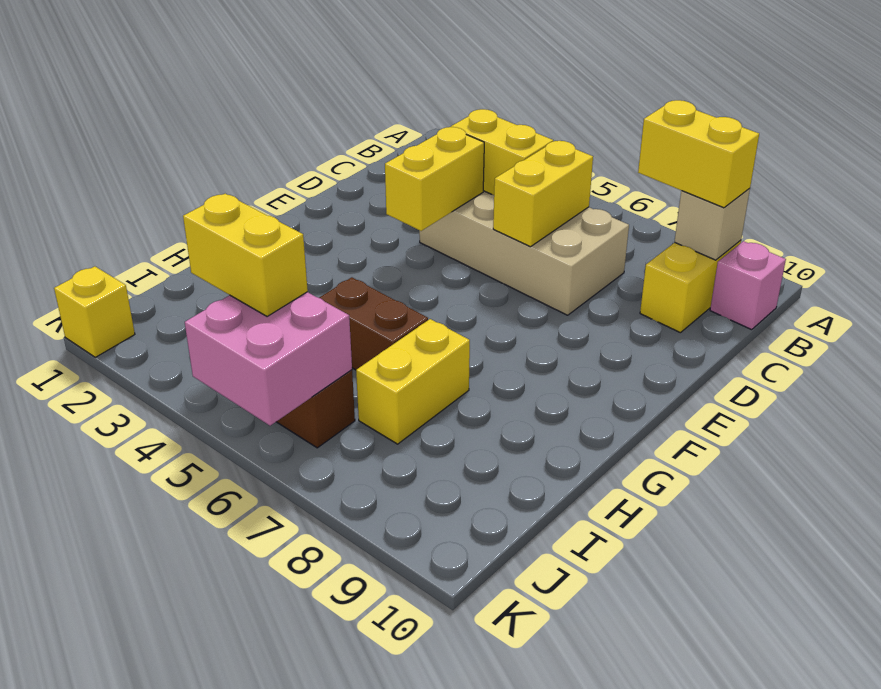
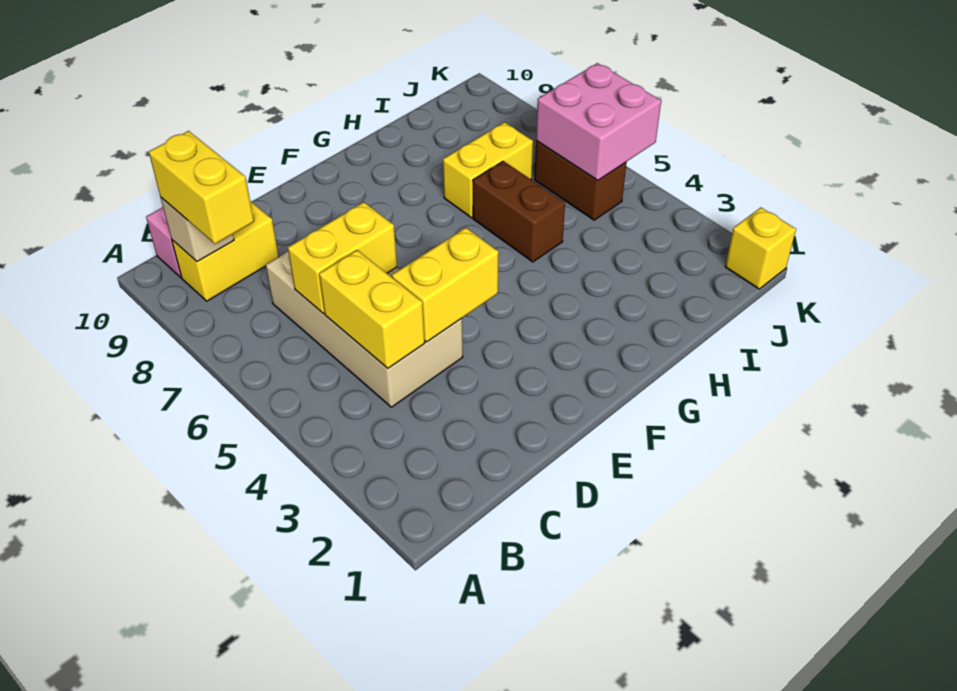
yellow brick J4:J5 level 3 -> none

